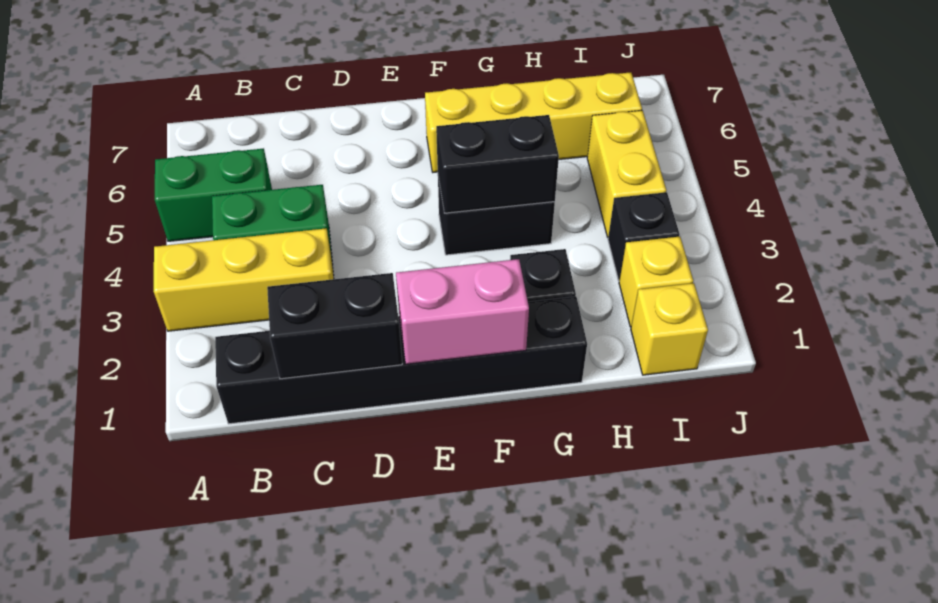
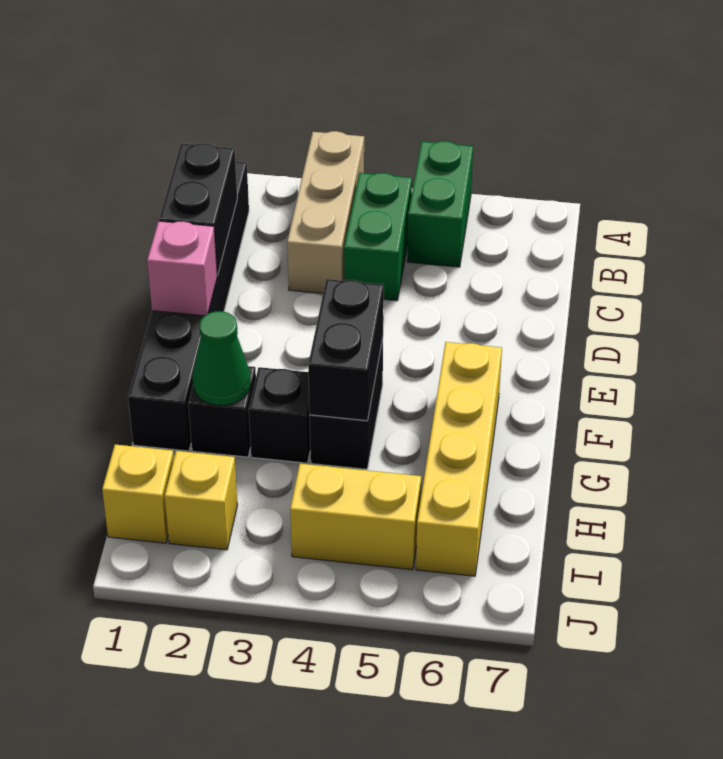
yellow brick A3:C3 level 1 -> tan brick A3:C3 level 1
pink brick E1:F1 level 2 -> pink brick E1 level 2
none -> green cone G2 level 2
black brick I3 level 1 -> black brick G3 level 1

